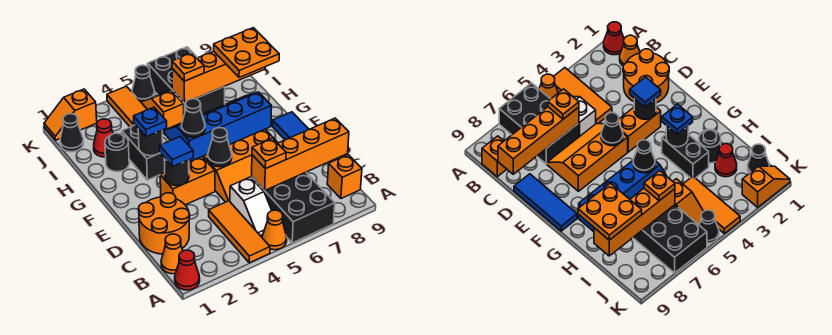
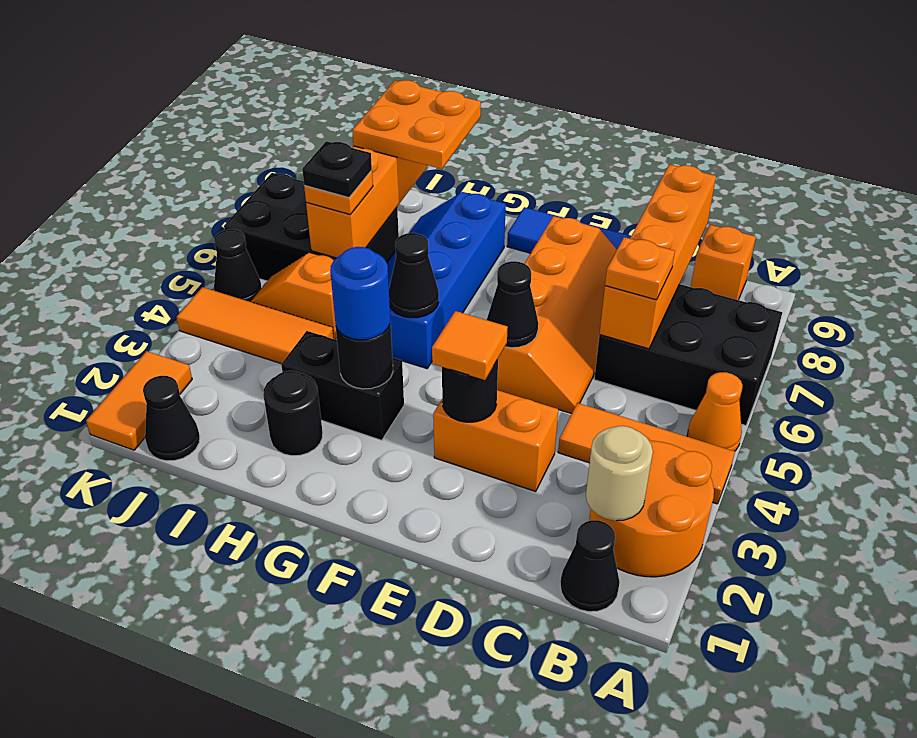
red cone A1 level 1 -> none
orange cone B1 level 1 -> black cone B1 level 1
none -> tan round brick B2 level 2
white slope B5:C5 level 1 top C -> none
orange round brick C1:D2 level 1 -> orange round brick A2:B3 level 1
orange slope D5:E7 level 1 top E -> orange slope D5:E8 level 1 top E
orange brick E3:E4 level 1 -> orange brick D3:E3 level 1
blue tile E3 level 3 -> orange tile E3 level 3
blue plate G3 level 3 -> blue round brick G3 level 3
red cone I2 level 1 -> none
none -> black plate I6 level 4
orange slope K1:K2 level 1 top 2 -> orange tile K1:K2 level 1

